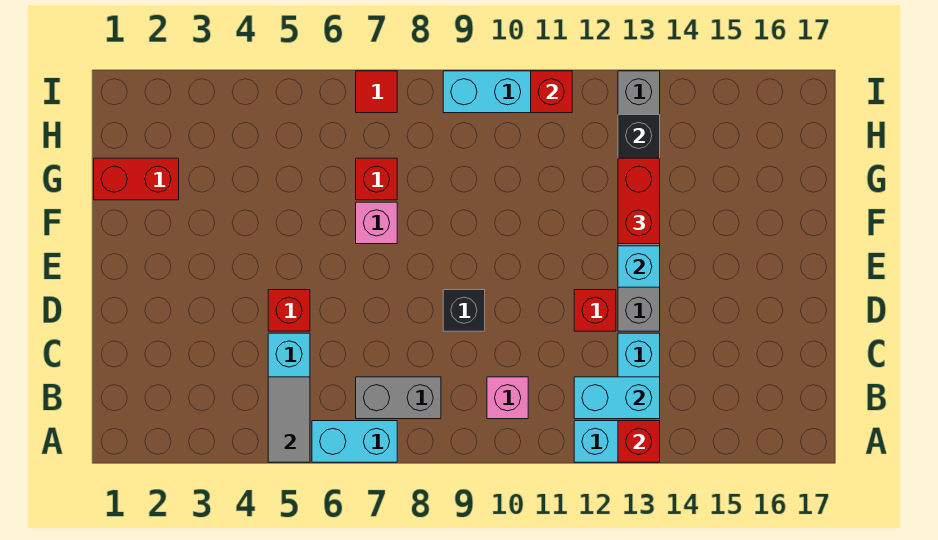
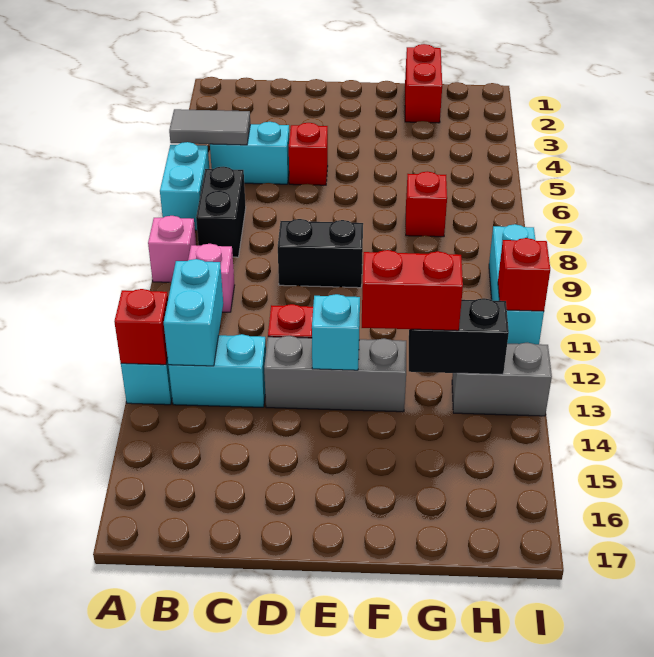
grey brick B7:B8 level 1 -> black brick B7:B8 level 1
black brick D9 level 1 -> black brick D9:E9 level 1
pink brick F7 level 1 -> pink brick A9 level 1
red tile I7 level 1 -> none

